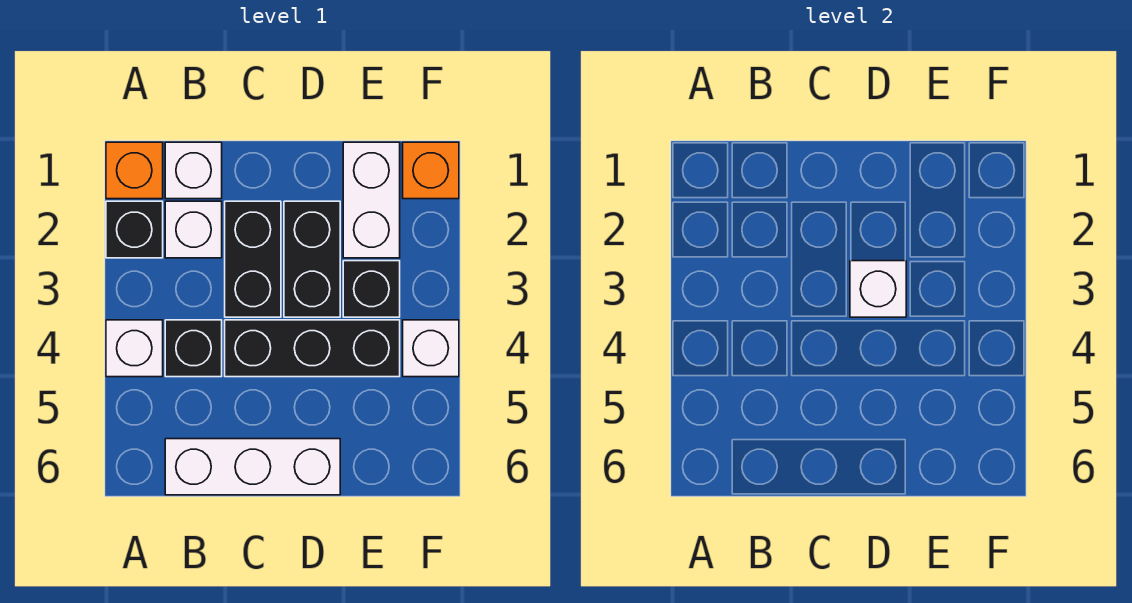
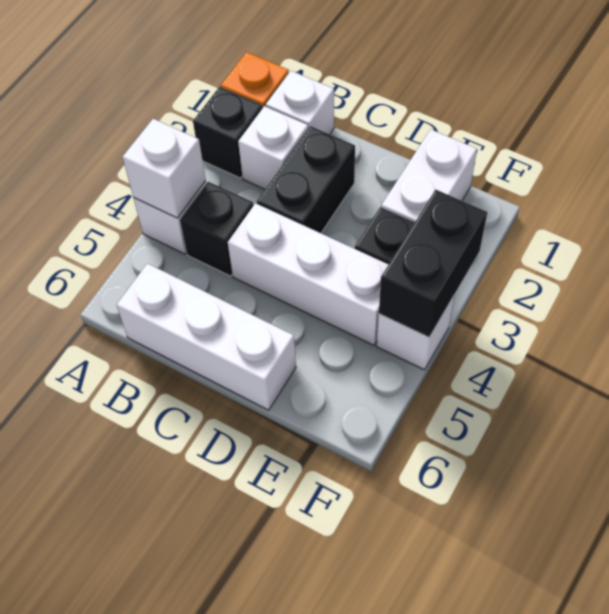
black brick C4:E4 level 1 -> white brick C4:E4 level 1
black brick D2:D3 level 1 -> black brick F3:F4 level 2
white brick D3 level 2 -> white brick A4 level 2
orange brick F1 level 1 -> none

